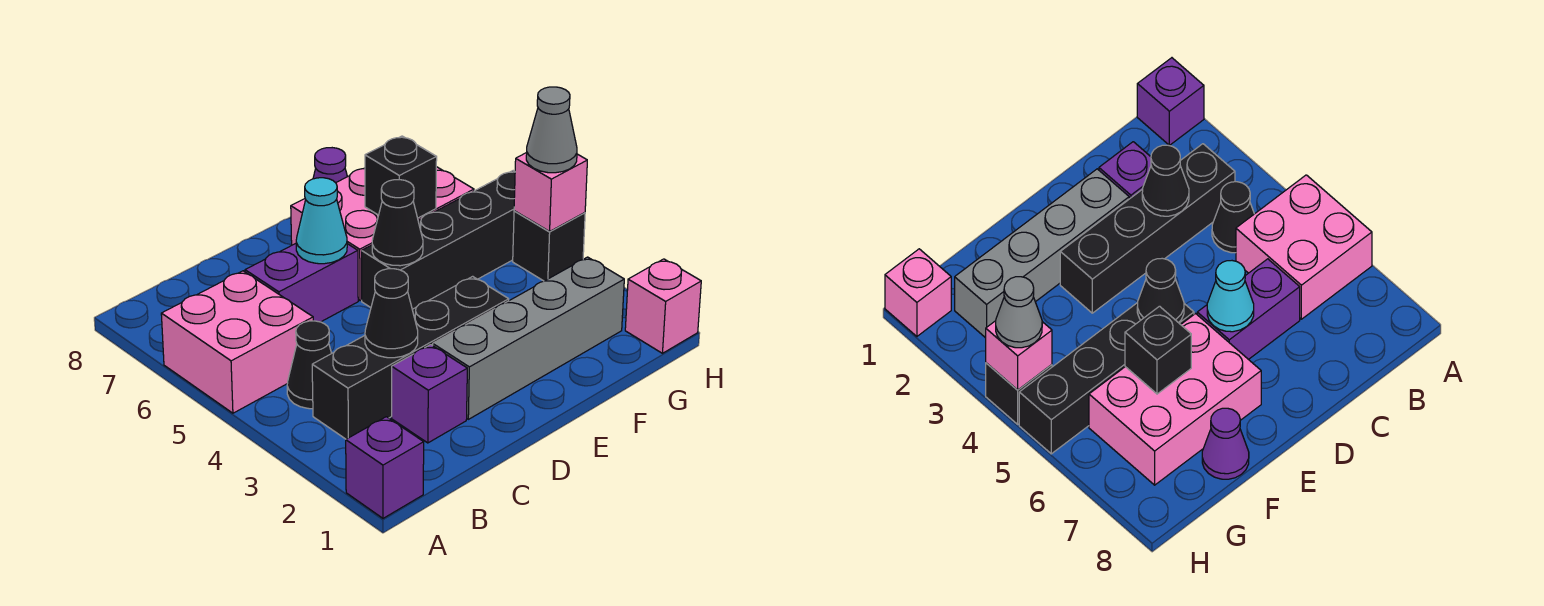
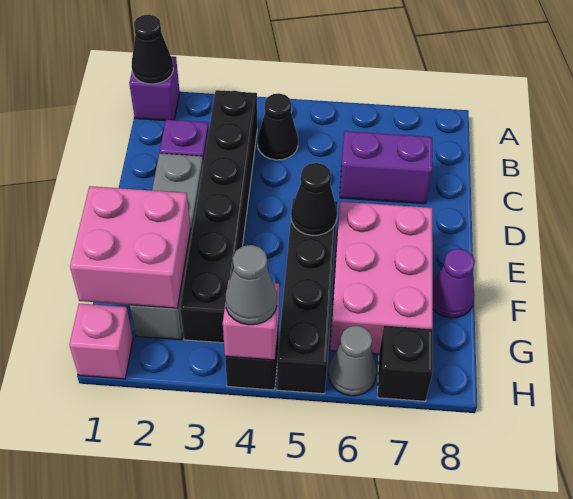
pink brick A5:B6 level 1 -> pink brick F1:G2 level 2
black brick B3:E3 level 1 -> black brick B3:G3 level 1
black cone C3 level 2 -> black cone A1 level 2
purple brick C6:D6 level 1 -> purple brick C6:C7 level 1
cyan cone D6 level 2 -> none
black brick F6 level 2 -> black brick H7 level 1
none -> grey cone H6 level 1

